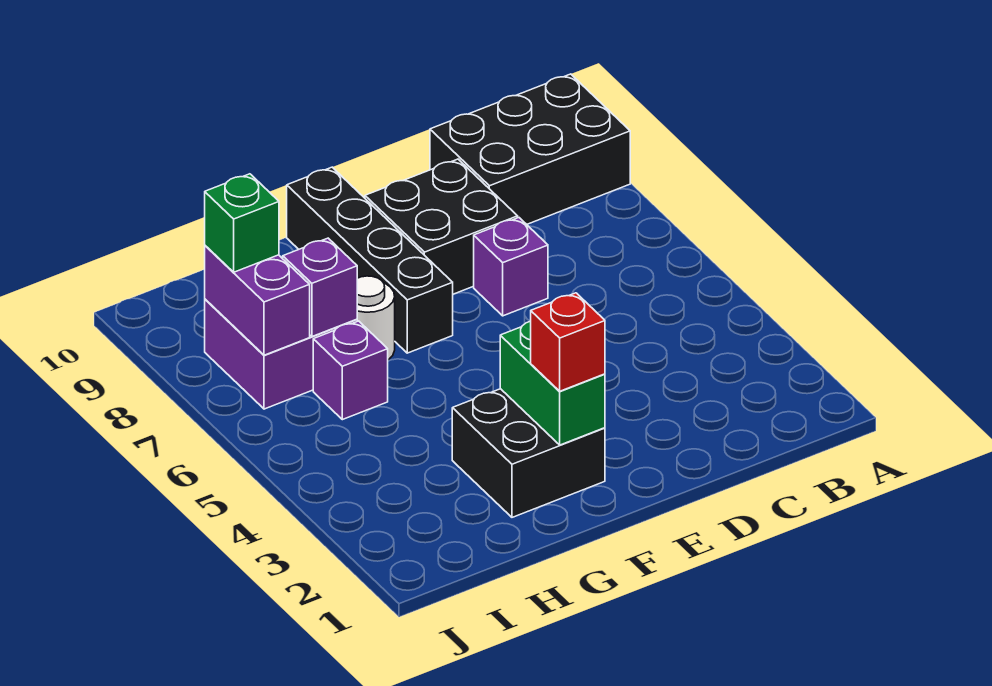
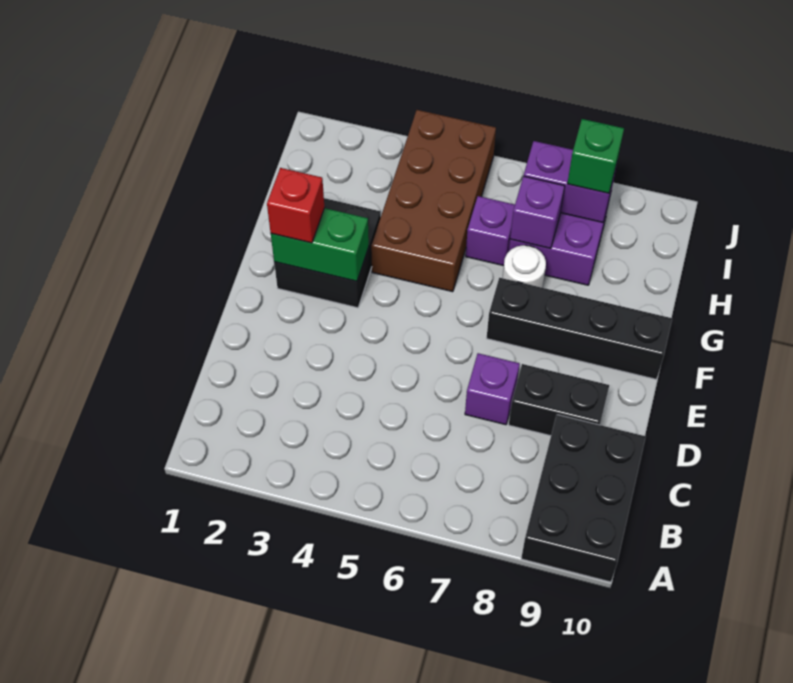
black brick D8:E9 level 1 -> black brick D8:D9 level 1
none -> brown brick G4:J5 level 1

